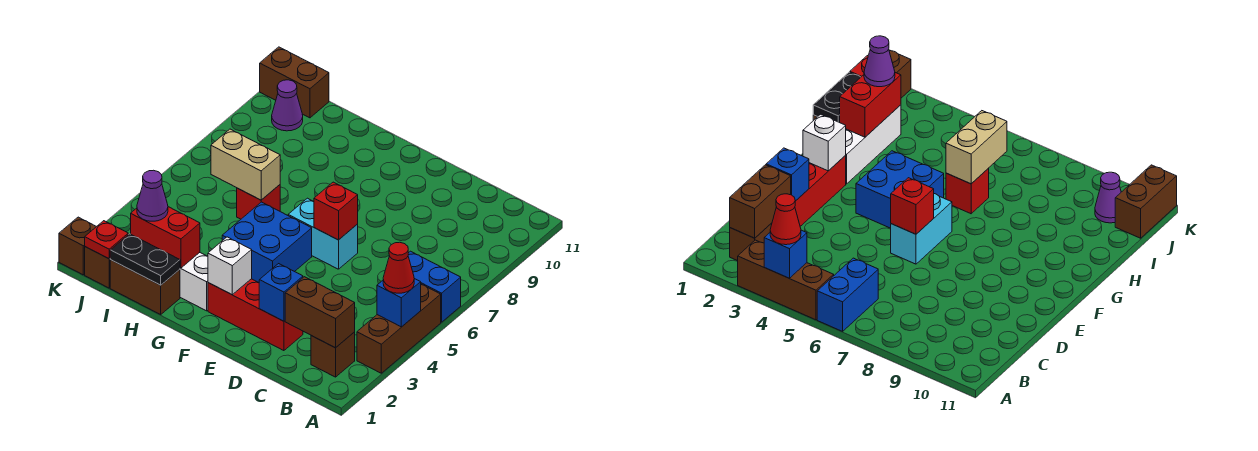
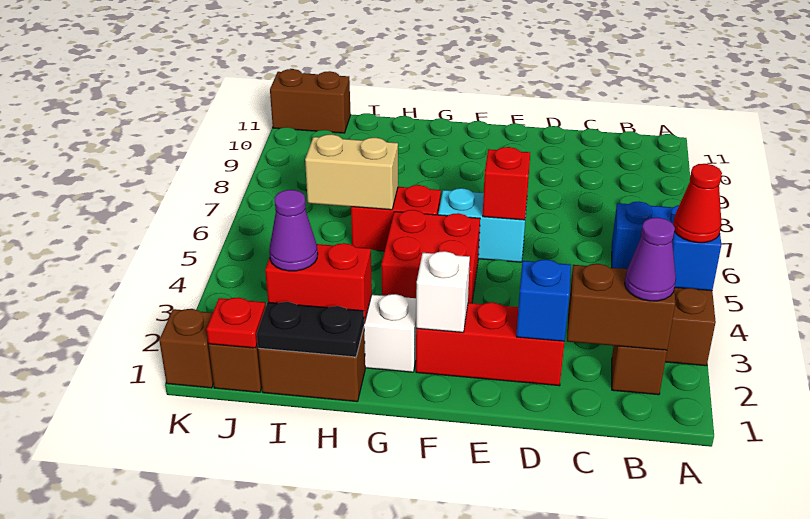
blue brick F4:G5 level 1 -> red brick F4:G5 level 1
red brick H6 level 1 -> red brick G6:H6 level 1
purple cone J10 level 1 -> purple cone B2 level 3

